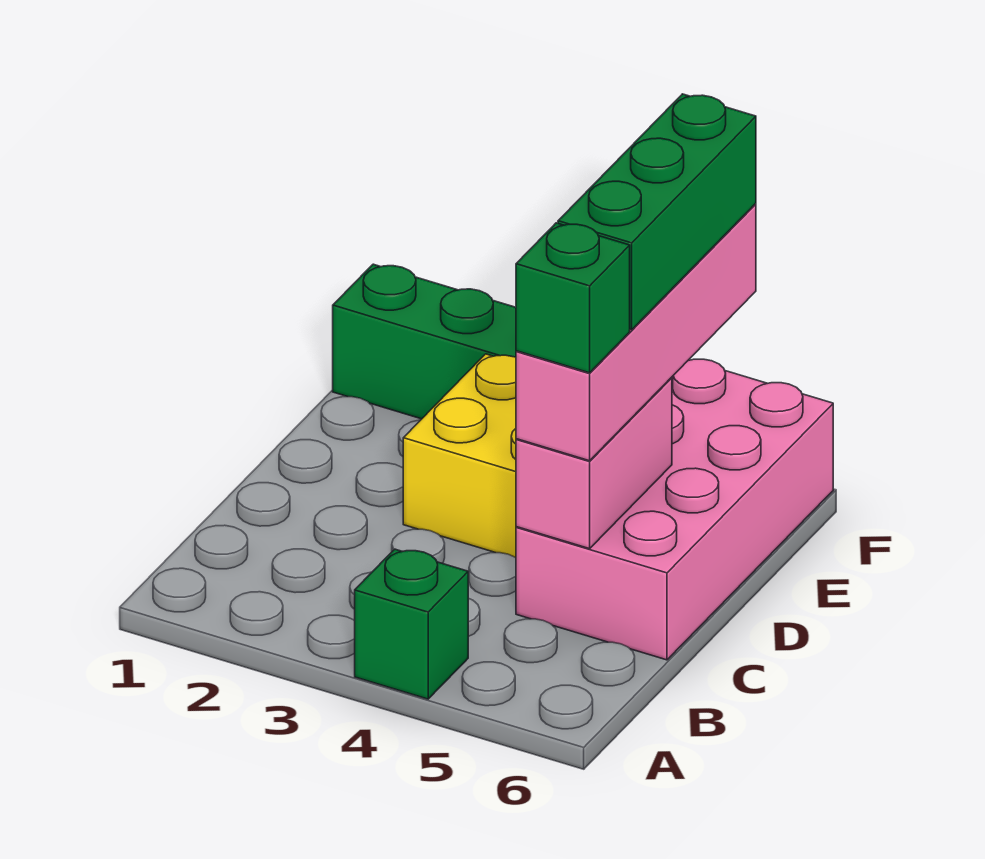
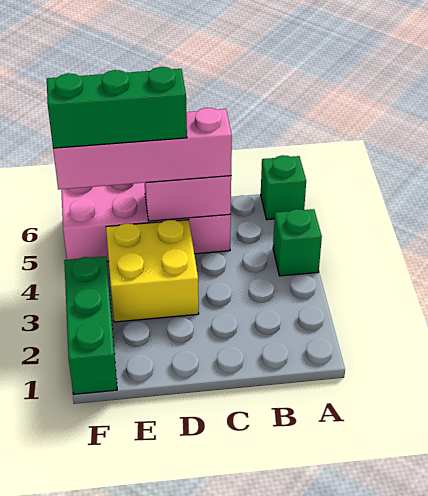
green brick C5 level 4 -> green brick A6 level 1

